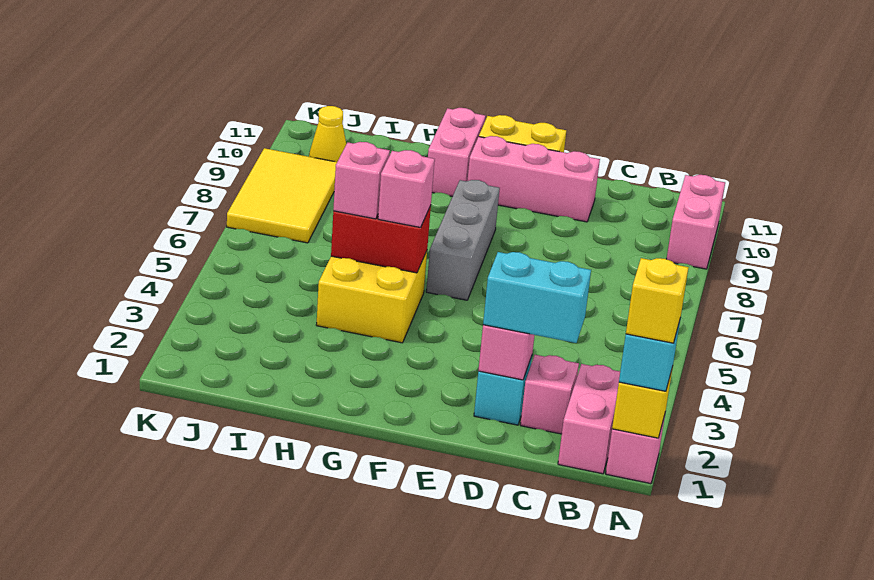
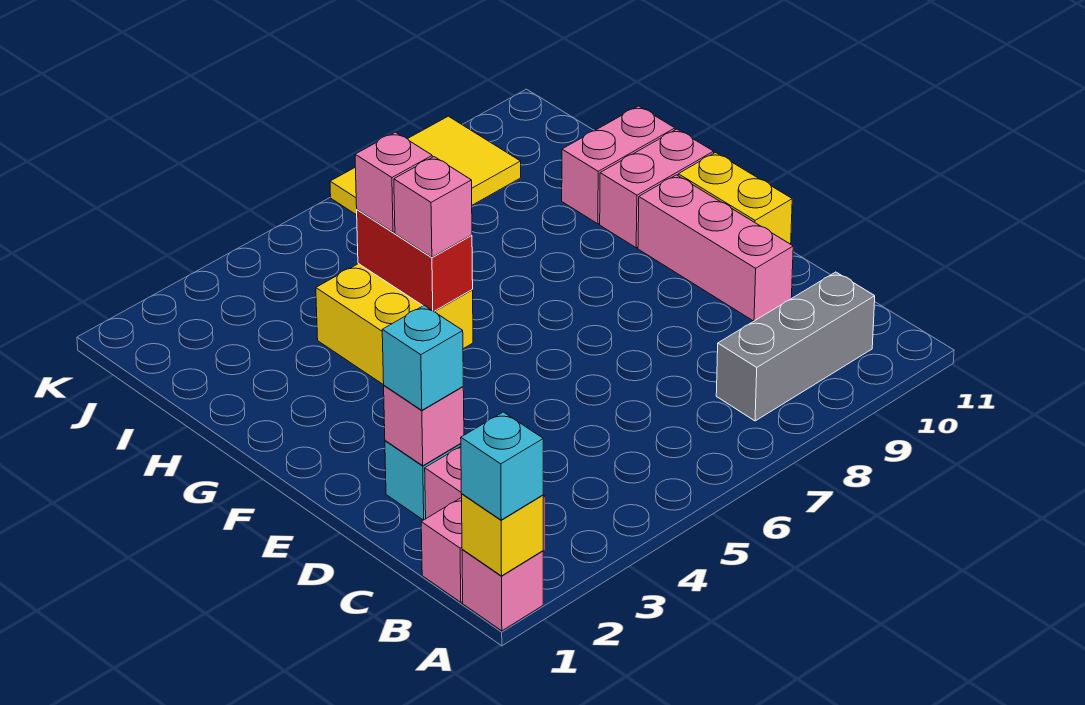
yellow brick A1 level 4 -> none
pink brick A9:A10 level 1 -> pink brick H10:H11 level 1
cyan brick C2:D2 level 3 -> cyan brick D2 level 3
grey brick F6:F8 level 1 -> grey brick B8:B10 level 1
yellow cone J10 level 1 -> none

